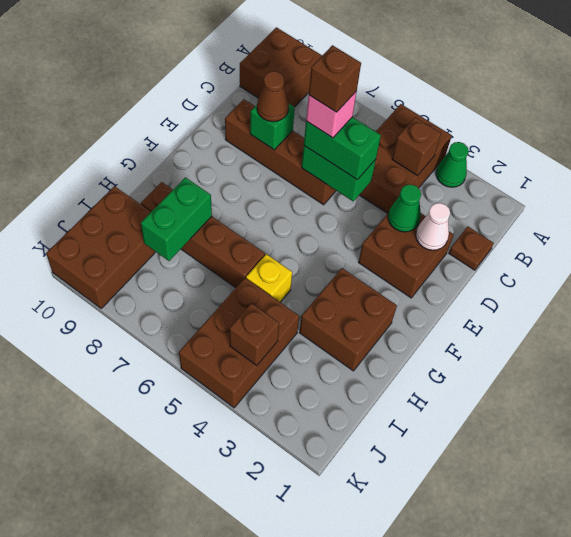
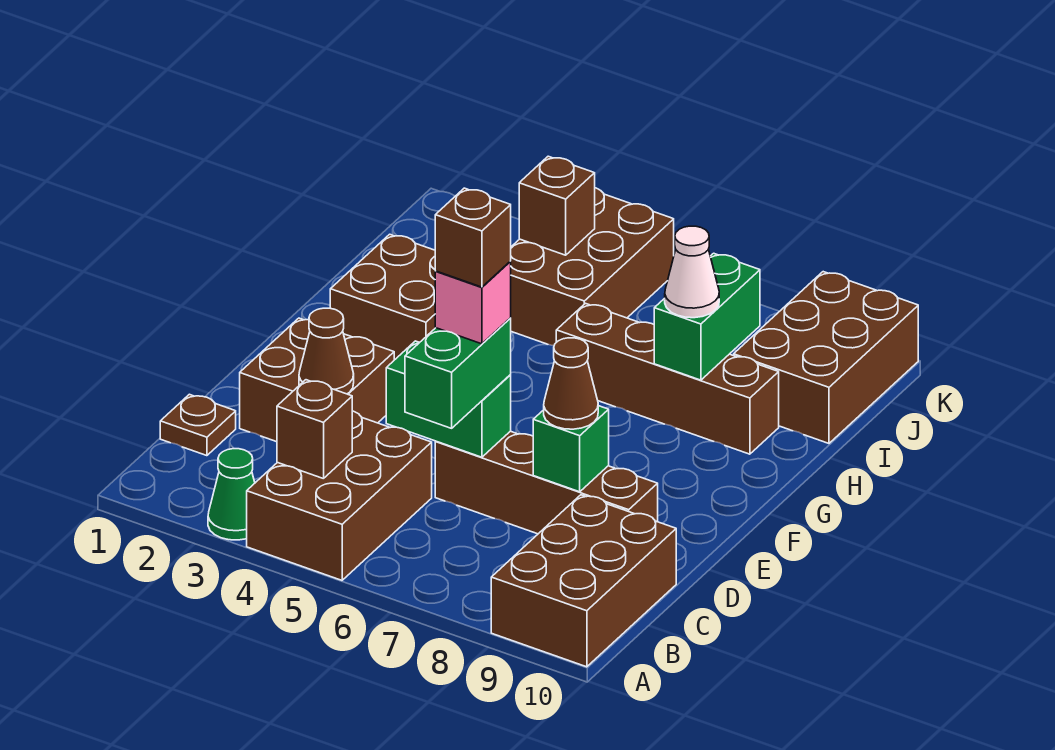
brown brick A9:B10 level 1 -> brown brick A9:C10 level 1
white cone D2 level 2 -> white cone H8 level 3
green cone D3 level 2 -> brown cone D3 level 2
green brick D5:D6 level 3 -> green brick C6:D6 level 3
yellow brick H5 level 1 -> none

